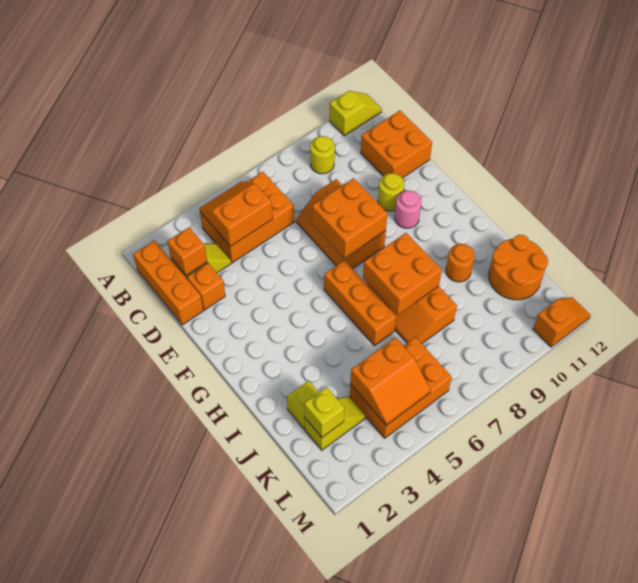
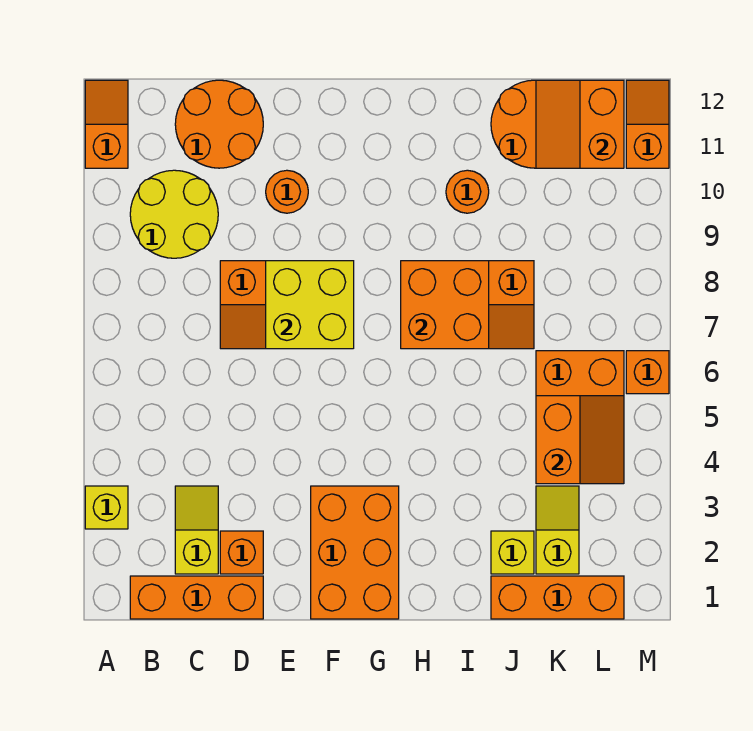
yellow slope A11:A12 level 1 top 11 -> orange slope A11:A12 level 1 top 11
orange brick B4:C6 level 1 -> orange brick F1:G3 level 1
orange slope B4:C5 level 2 top C -> orange slope K11:L12 level 2 top L
yellow round brick B9 level 1 -> yellow round brick B9:C10 level 1
orange brick C2 level 2 -> orange brick M6 level 1
orange brick C11:D12 level 1 -> orange round brick C11:D12 level 1
orange brick E7:F8 level 2 -> yellow brick E7:F8 level 2
yellow round brick E10 level 1 -> orange round brick E10 level 1
pink round brick F10 level 1 -> none
orange brick G6:I6 level 1 -> orange brick J1:L1 level 1
yellow brick K2 level 2 -> yellow brick A3 level 1

